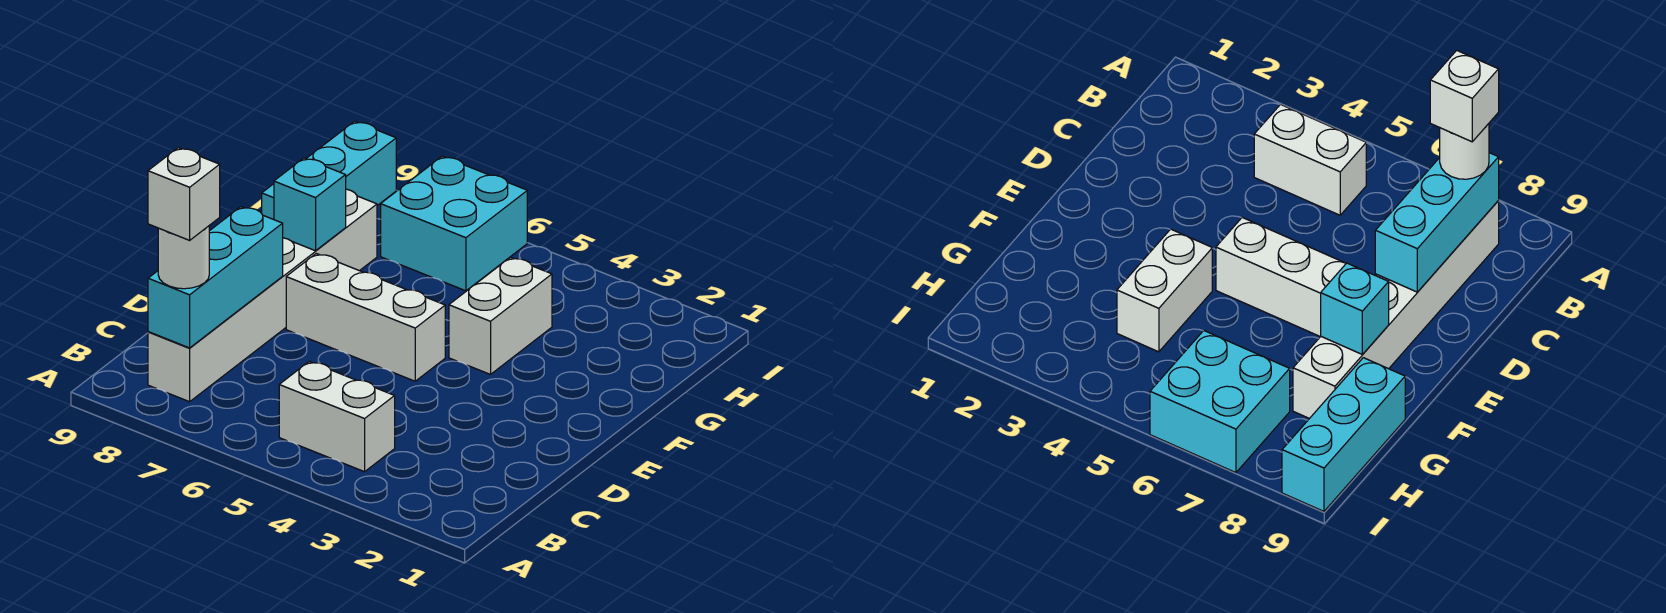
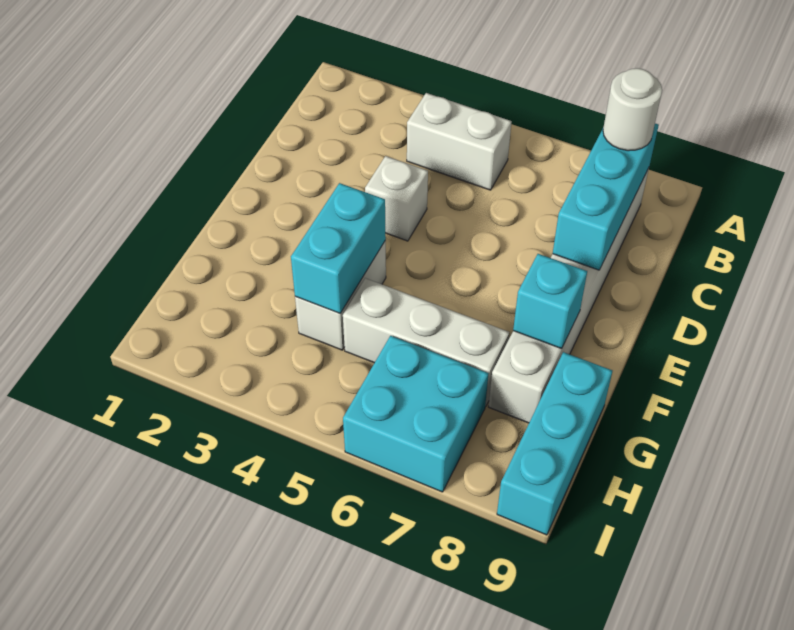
white brick B8 level 4 -> white brick D4 level 1
white brick E5:E7 level 1 -> white brick G5:G7 level 1
none -> cyan brick F4:G4 level 2

